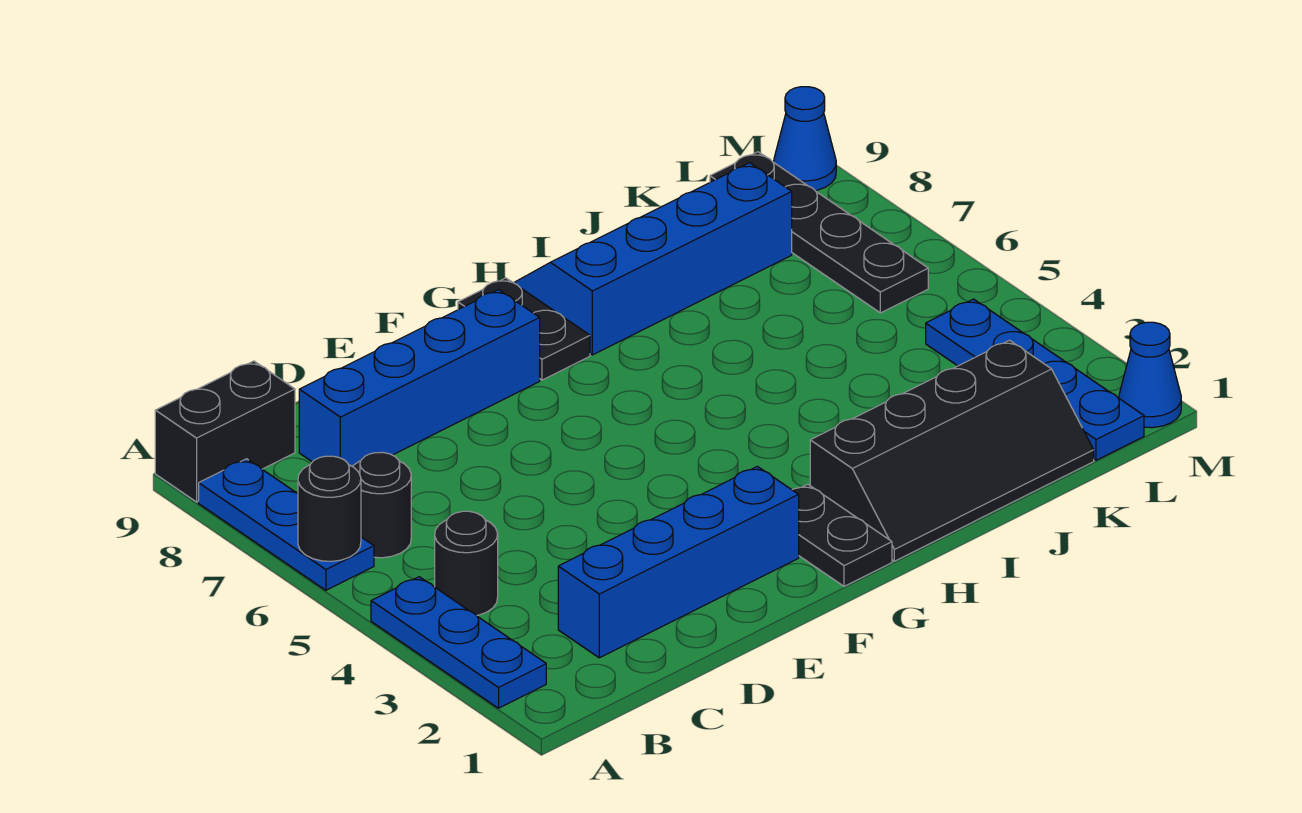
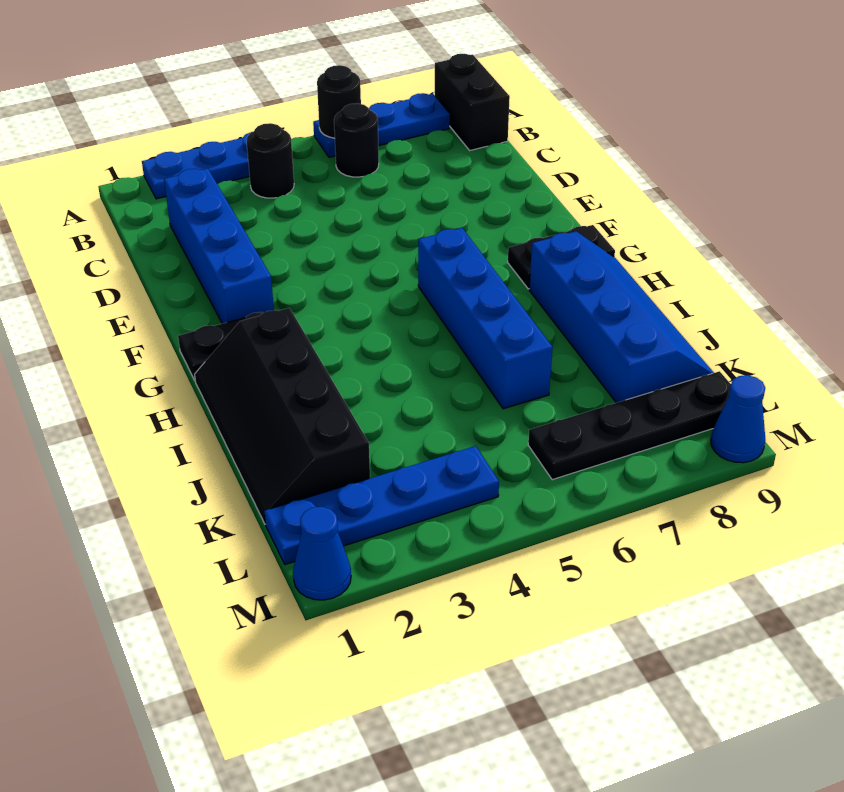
blue brick C8:F8 level 1 -> blue brick G6:J6 level 1

